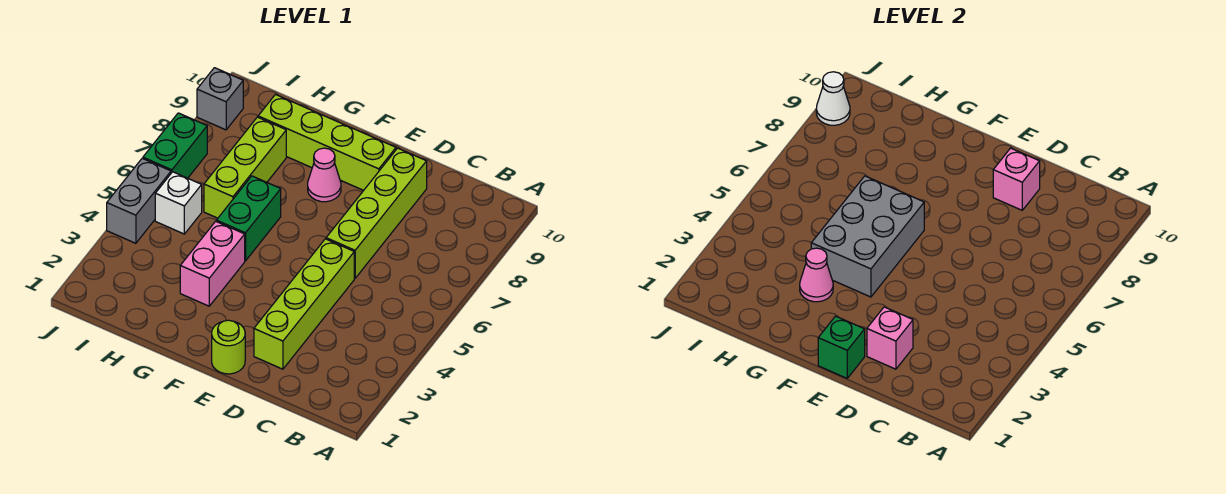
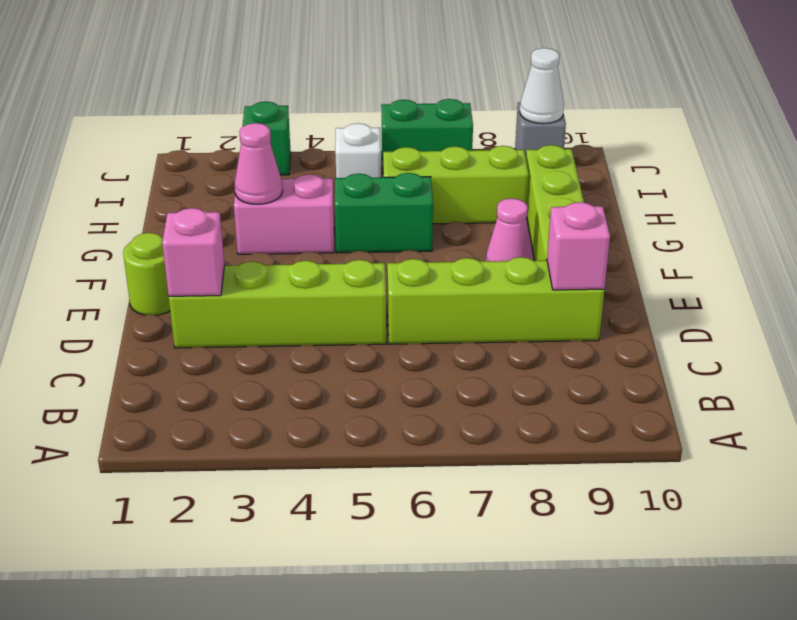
green brick E1 level 2 -> green brick J3 level 1
grey brick F4:G6 level 2 -> none
grey brick J4:J5 level 1 -> none

